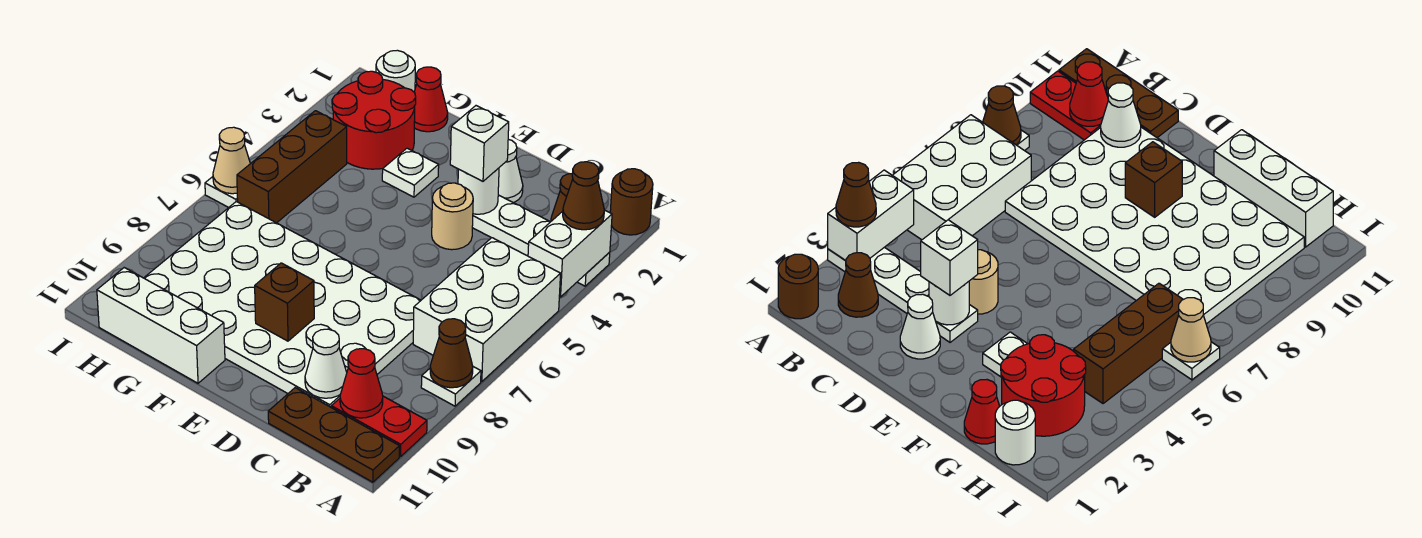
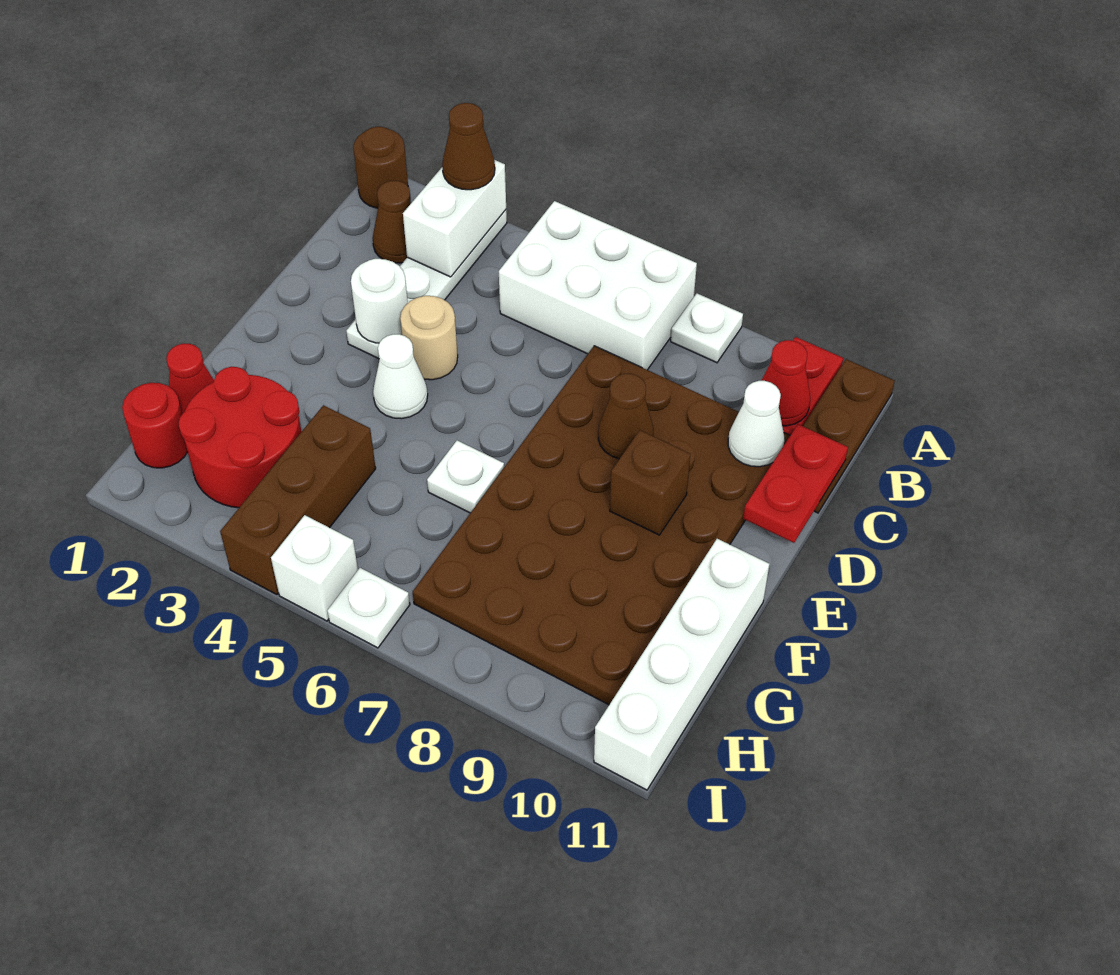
white brick A3:A4 level 2 -> white brick A3:B3 level 2
brown cone A8 level 2 -> brown cone D8 level 2
white plate C7:H10 level 1 -> brown plate C7:H10 level 1
none -> red plate C11:D11 level 2
white cone D2 level 1 -> white cone E4 level 1
white brick D3 level 3 -> white brick I5 level 1
white plate F3 level 1 -> white plate F6 level 1
white brick F11:H11 level 1 -> white brick F11:I11 level 1
white round brick H1 level 1 -> red round brick H1 level 1
brown brick H4:H6 level 1 -> brown brick G4:I4 level 1
tan cone I6 level 2 -> none

